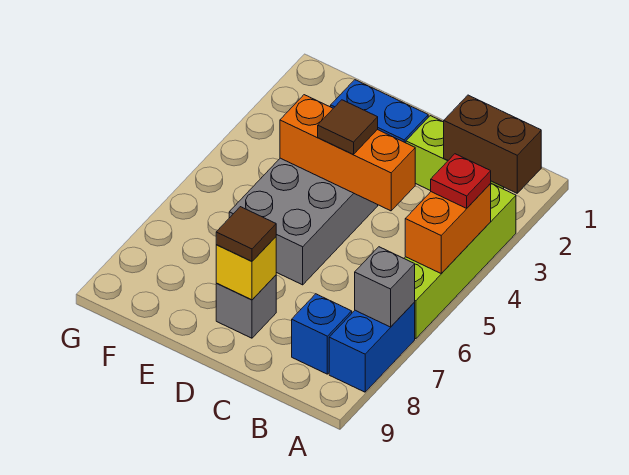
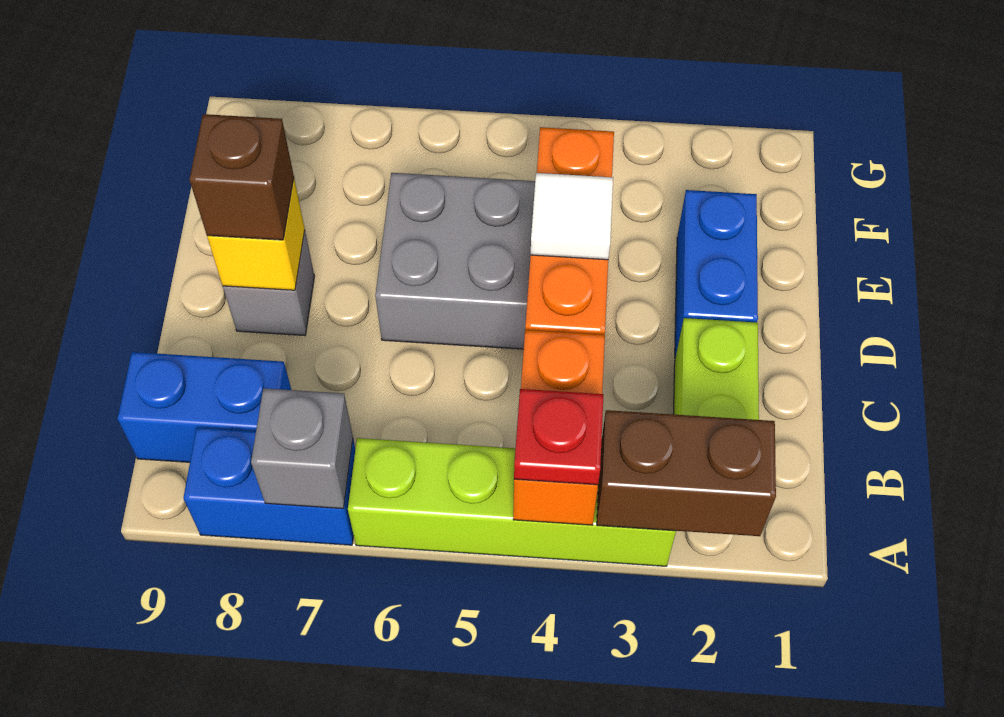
brown brick A2:B2 level 2 -> brown brick A2:A3 level 2
orange brick A4:A5 level 2 -> orange brick A4:B4 level 2
blue brick B8 level 1 -> blue brick B8:B9 level 1
brown tile D4 level 3 -> white tile D4 level 3
brown tile D8 level 3 -> brown brick D8 level 3

